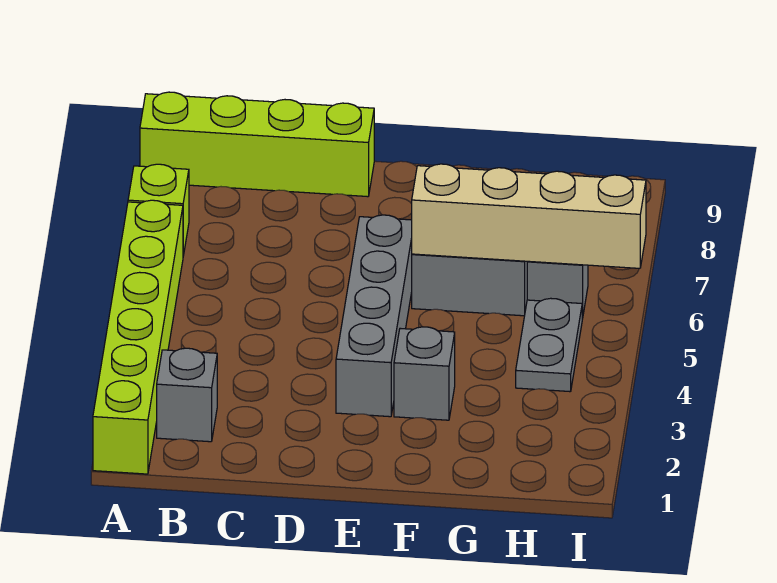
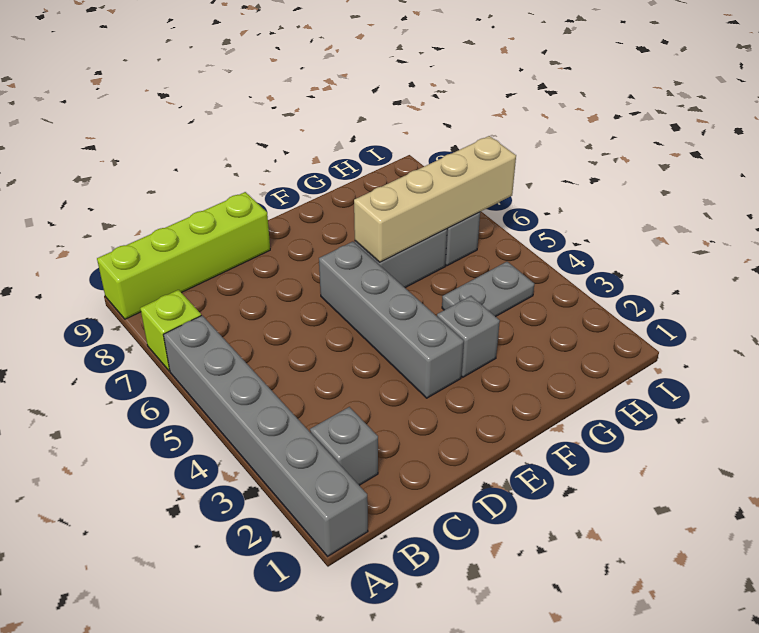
lime brick A1:A6 level 1 -> grey brick A1:A6 level 1
grey plate H4:H5 level 1 -> grey plate G4:H4 level 1

